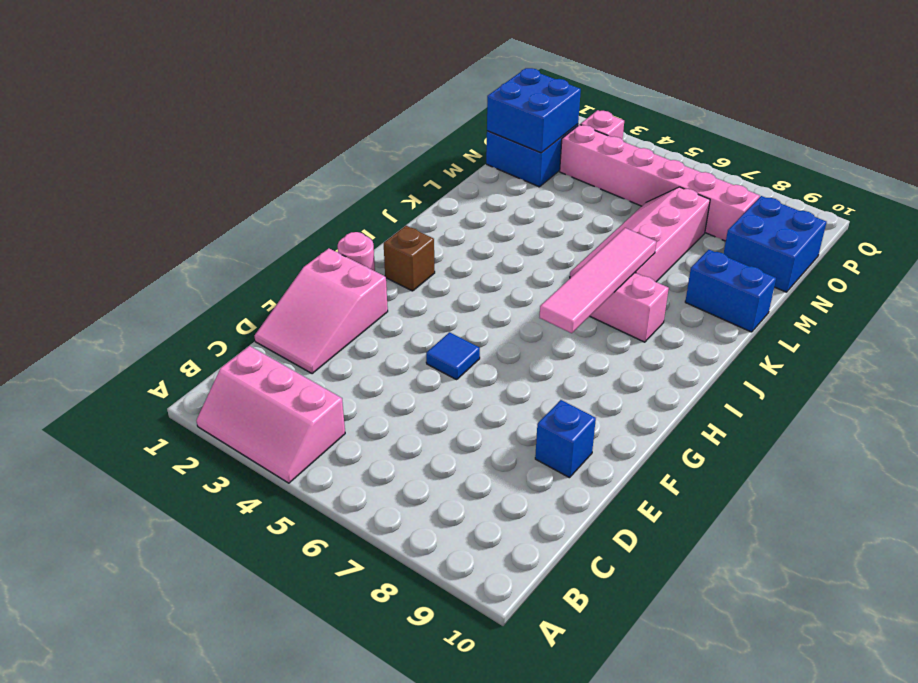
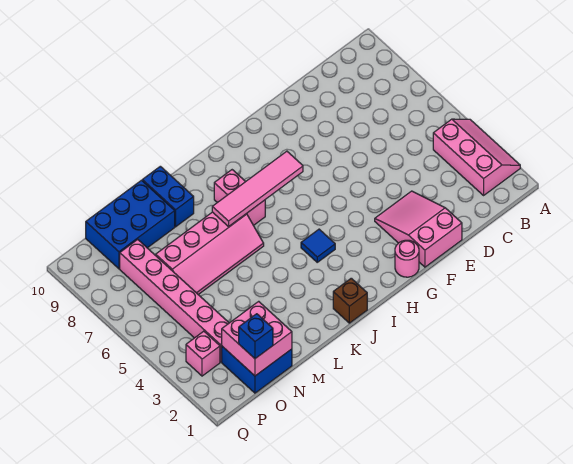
pink slope D1:F2 level 1 top F -> pink slope E1:F3 level 1 top 1
blue brick E9 level 1 -> blue brick O1 level 3
blue tile F5 level 1 -> blue tile I4 level 1
brown brick H2 level 1 -> brown brick J1 level 1
blue brick N1:O2 level 2 -> pink brick N1:O2 level 2
blue brick N9:O10 level 1 -> blue brick M9:O10 level 1

